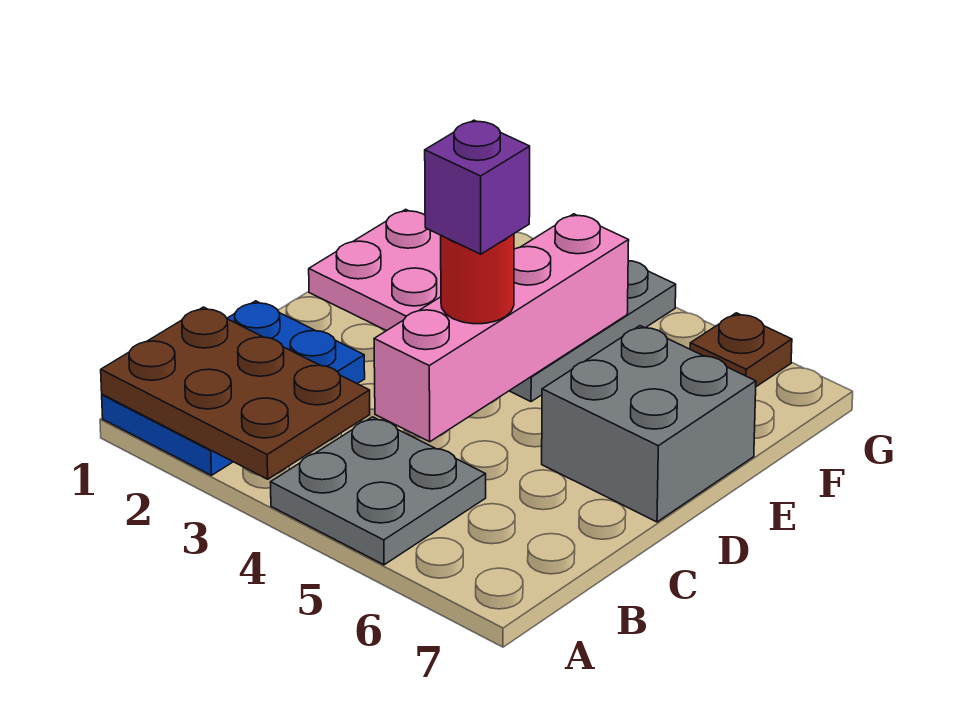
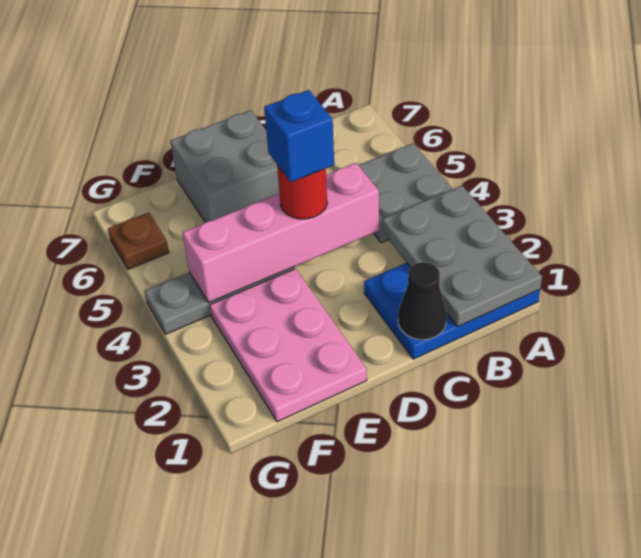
brown plate A1:B3 level 2 -> grey plate A1:B3 level 2
none -> black cone C1 level 2
purple brick D4 level 4 -> blue brick D4 level 4

